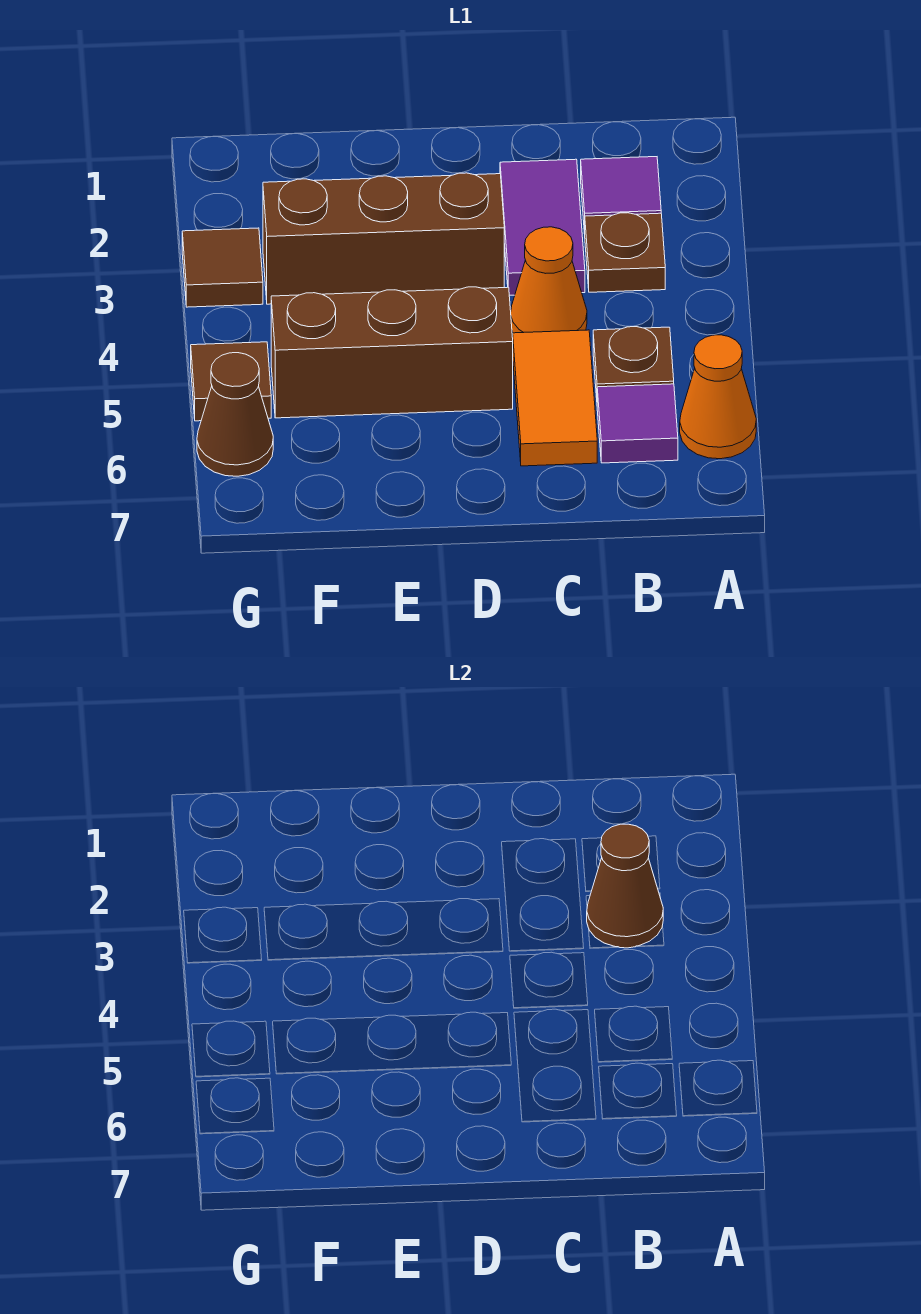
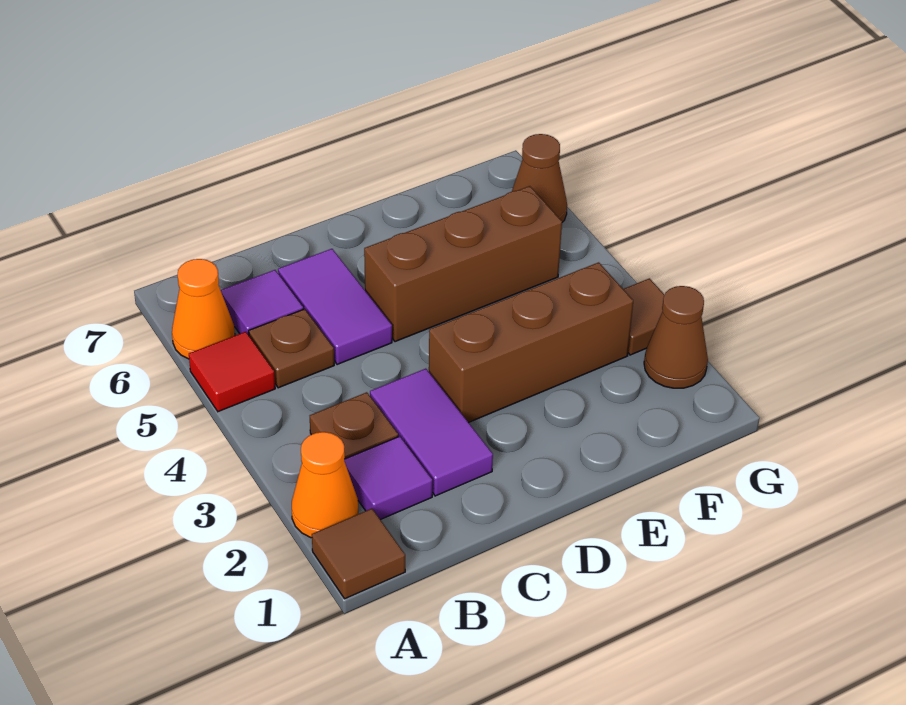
none -> red tile A5 level 1
brown cone B3 level 2 -> brown cone G2 level 1
orange cone C4 level 1 -> orange cone A2 level 1
orange tile C5:C6 level 1 -> purple tile C5:C6 level 1
brown tile G5 level 1 -> brown tile A1 level 1

